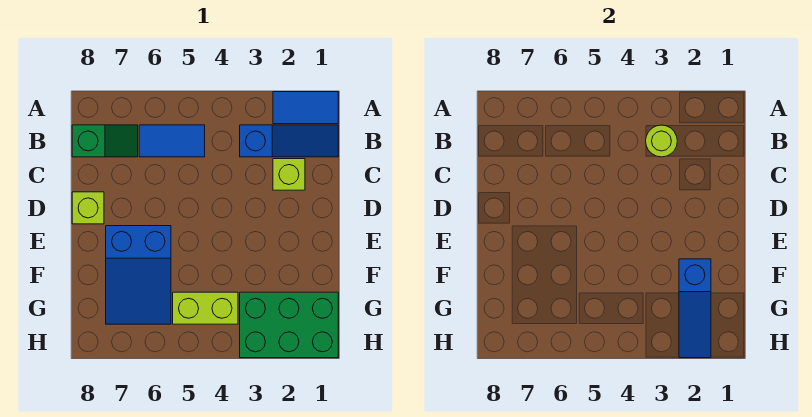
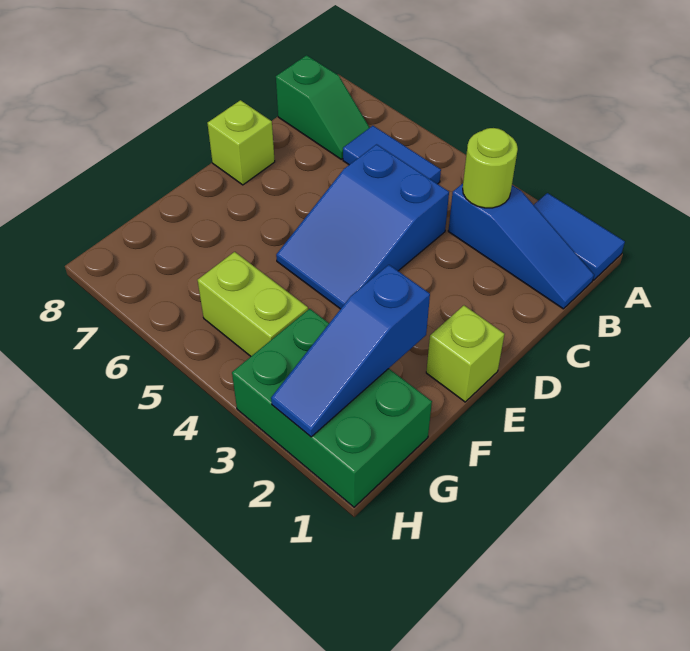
lime brick C2 level 1 -> lime brick E1 level 1
blue slope E6:G7 level 1 top E -> blue slope C4:E5 level 1 top C

